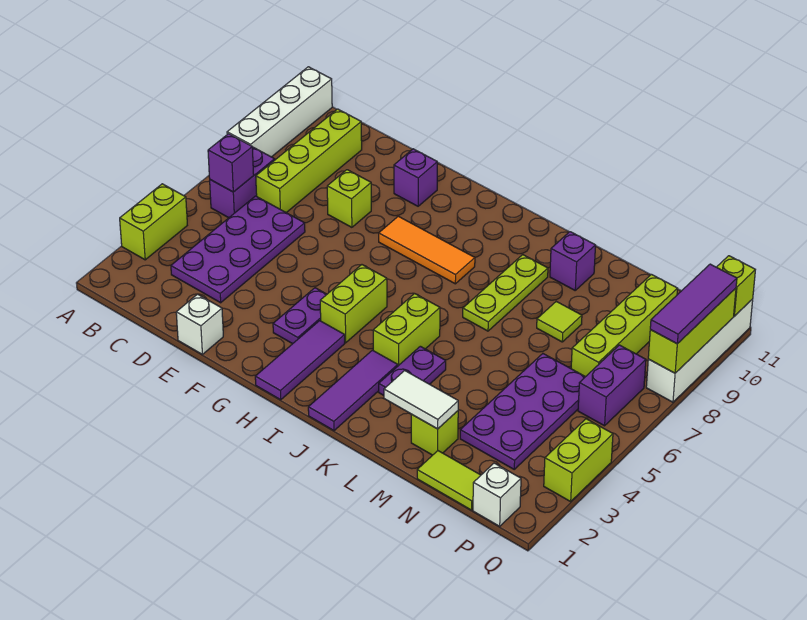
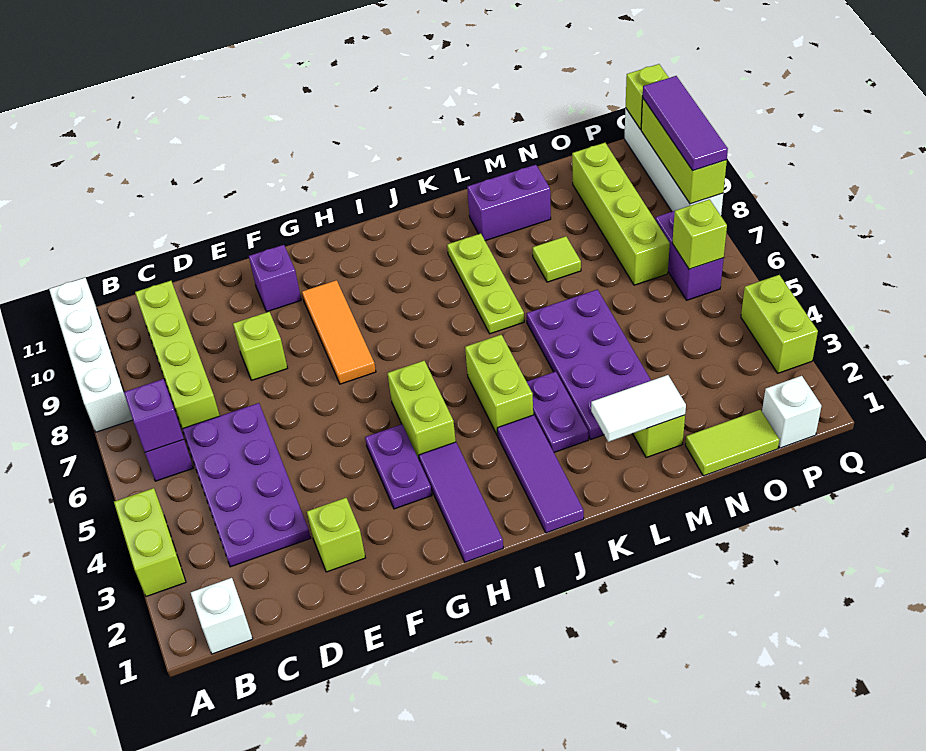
white brick E1 level 1 -> white brick B1 level 1
none -> lime brick E2 level 1
orange tile G8:I8 level 1 -> orange tile G7:G9 level 1
purple brick L10 level 1 -> purple brick L10:M10 level 1
purple plate N3:O6 level 1 -> purple plate L3:M6 level 1
none -> lime brick P6 level 2

